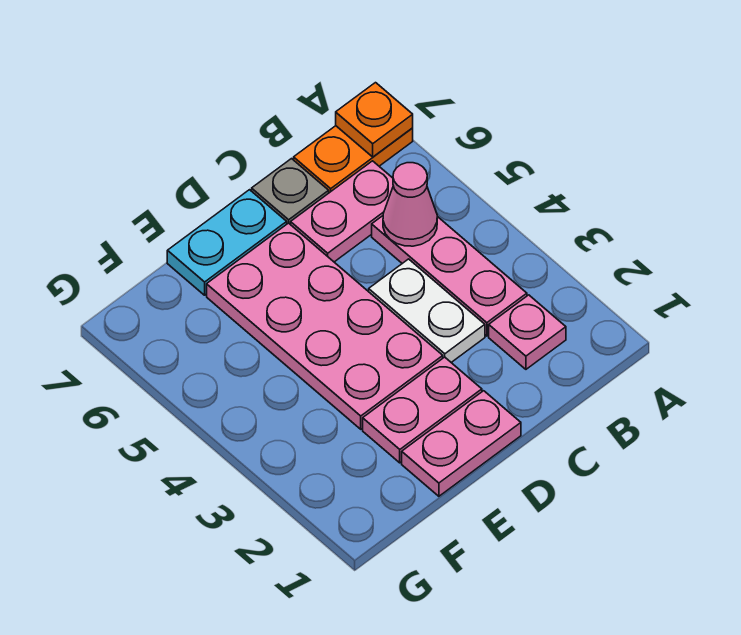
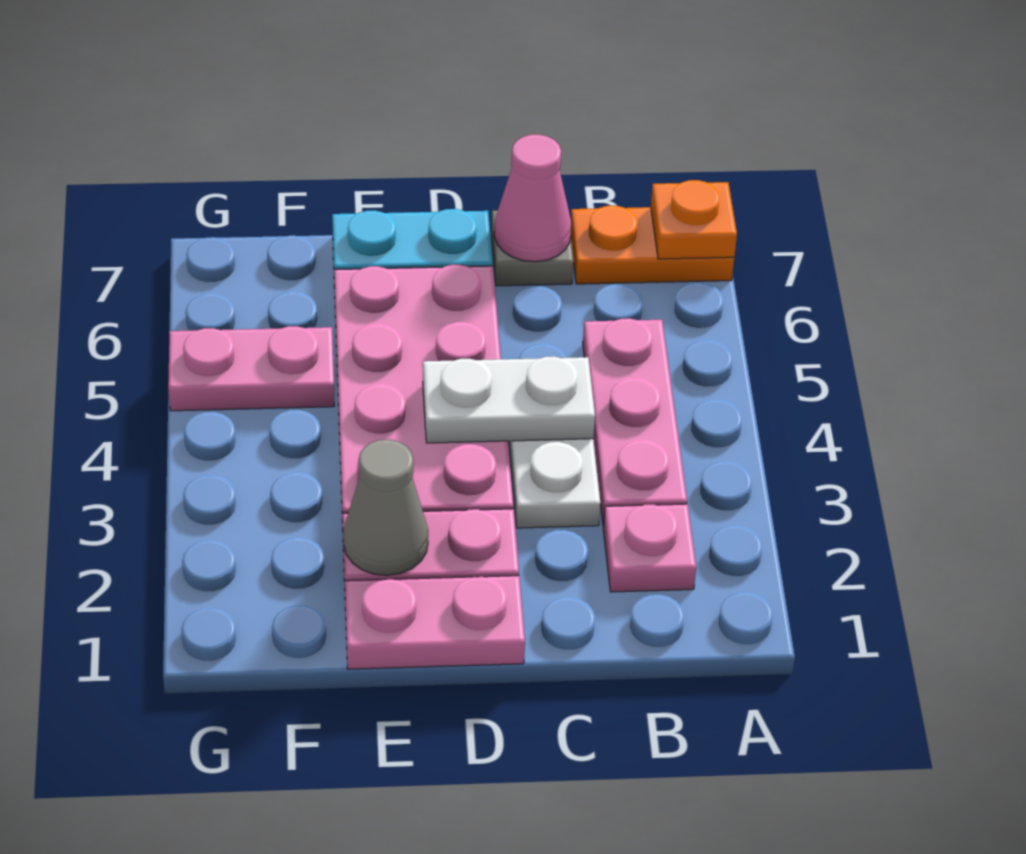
pink cone B5 level 2 -> pink cone C7 level 2
pink plate B6:C6 level 1 -> pink plate F5:G5 level 1
none -> white plate C4:D4 level 2
none -> grey cone E2 level 2

